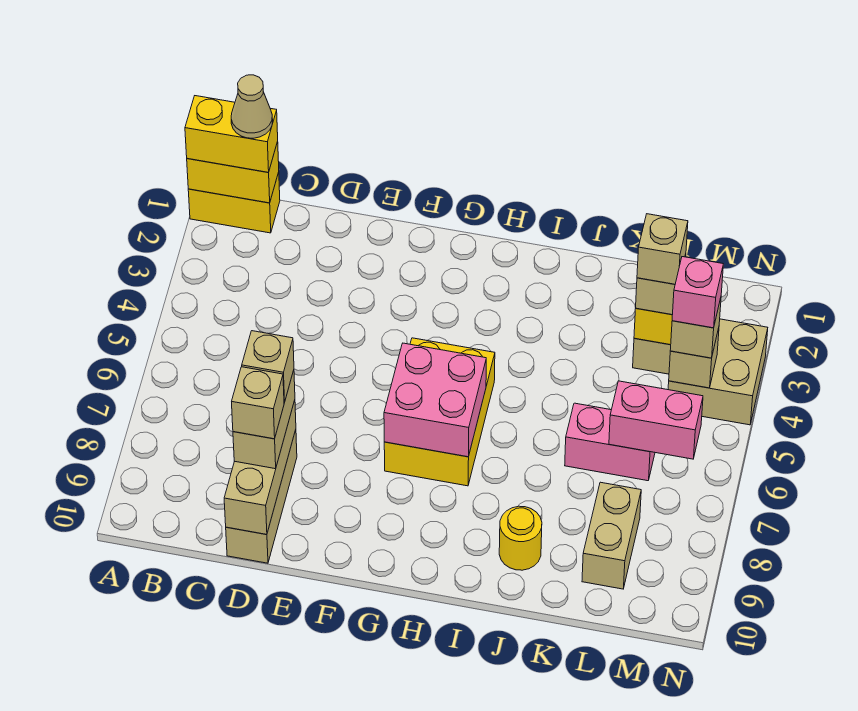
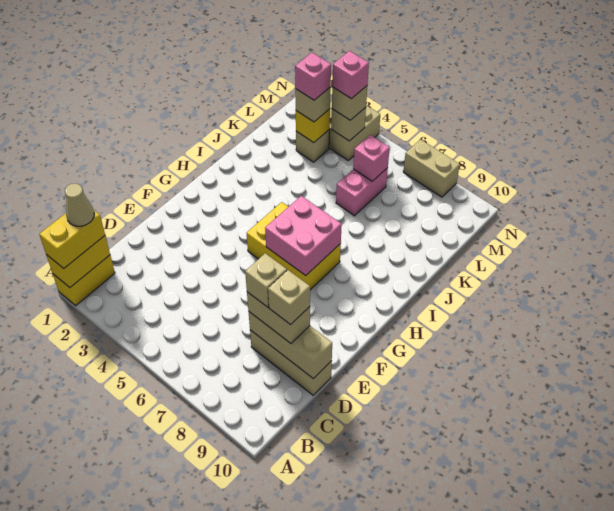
yellow round brick J9 level 1 -> none
tan brick L3 level 4 -> pink brick L3 level 4
pink brick L6:M6 level 2 -> pink brick L6 level 2
tan brick L8:L9 level 1 -> tan brick N7:N8 level 1

